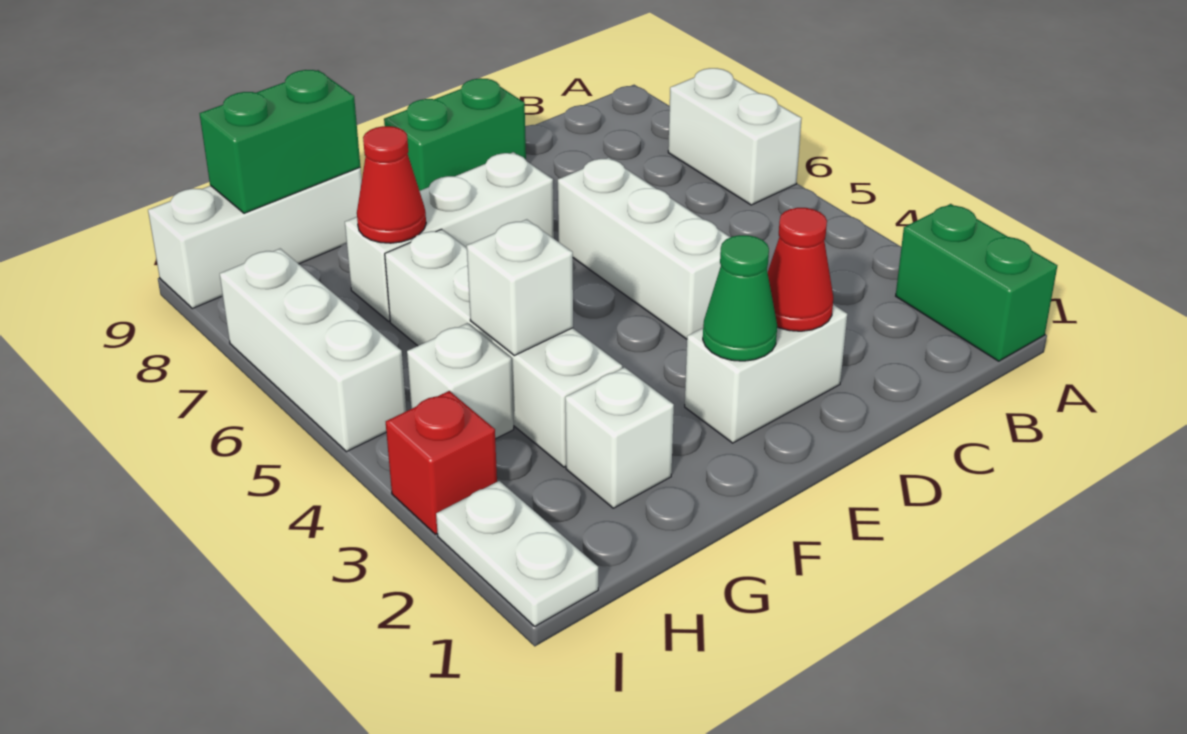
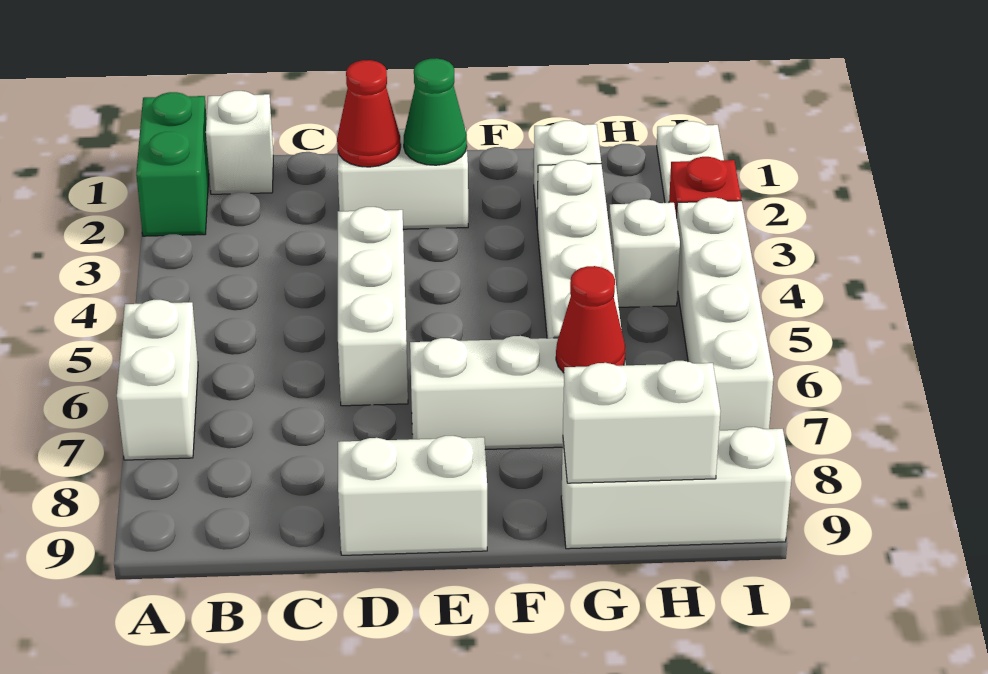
green brick D9:E9 level 1 -> white brick D9:E9 level 1
white brick G4 level 2 -> white brick B1 level 1
green brick G9:H9 level 2 -> white brick G9:H9 level 2
white brick I5:I7 level 1 -> white brick I4:I7 level 1

